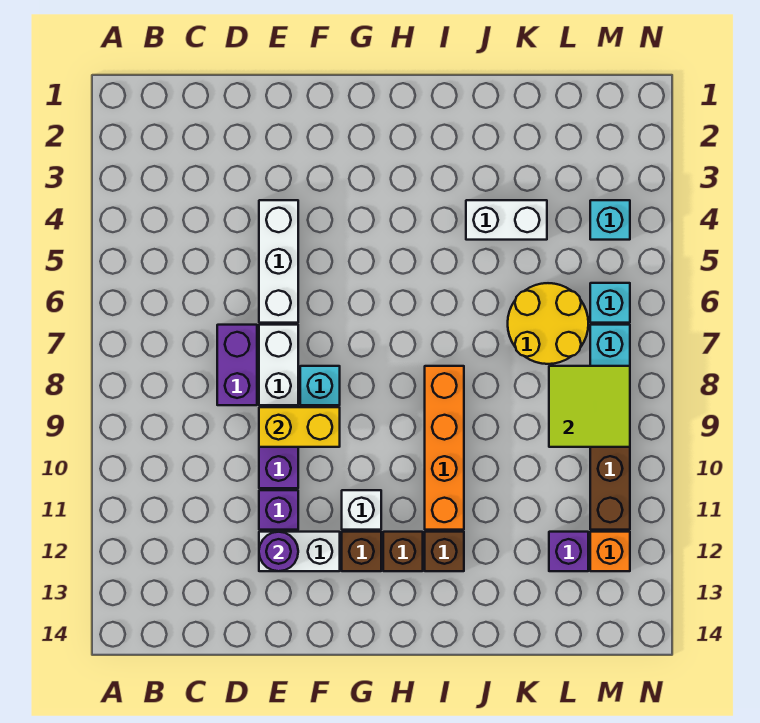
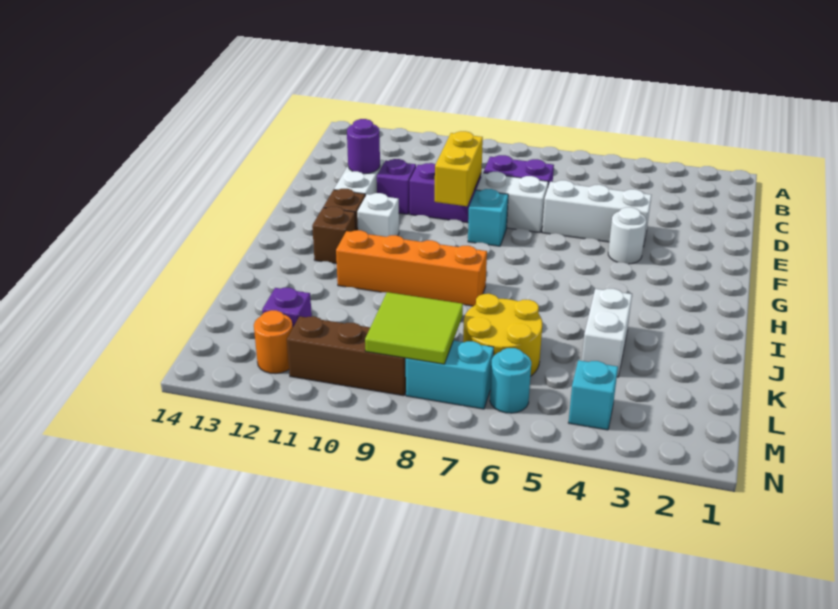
none -> white round brick F4 level 1
brown brick I12 level 1 -> none
cyan brick M6 level 1 -> cyan round brick M6 level 1
orange brick M12 level 1 -> orange round brick M12 level 1

